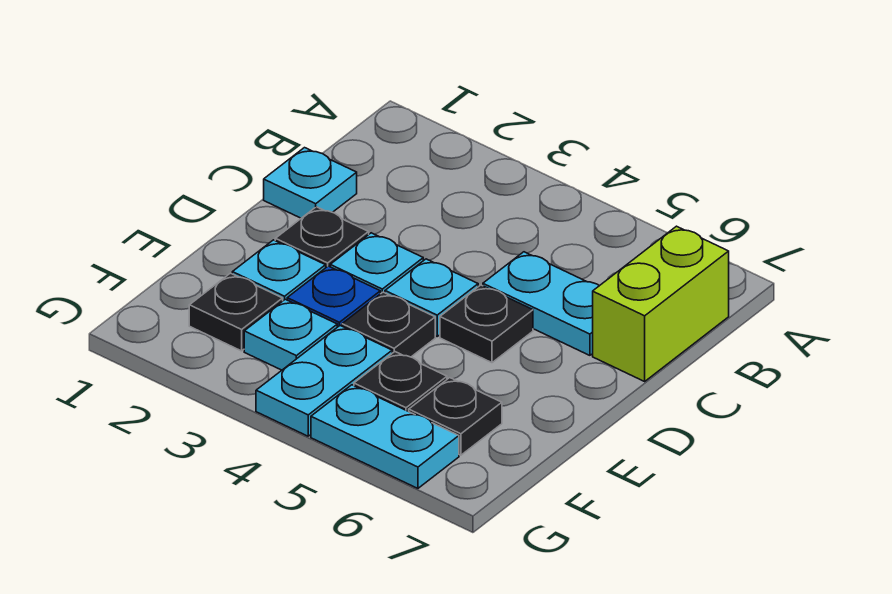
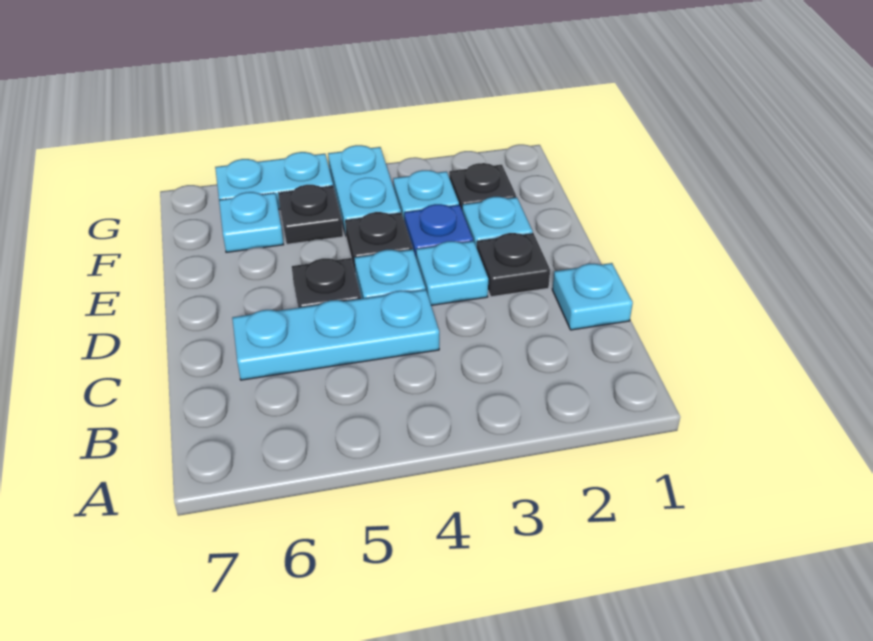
lime brick B7:C7 level 1 -> none
cyan plate C5:C6 level 1 -> cyan plate C4:C6 level 1
black plate F6 level 1 -> cyan plate F6 level 1

